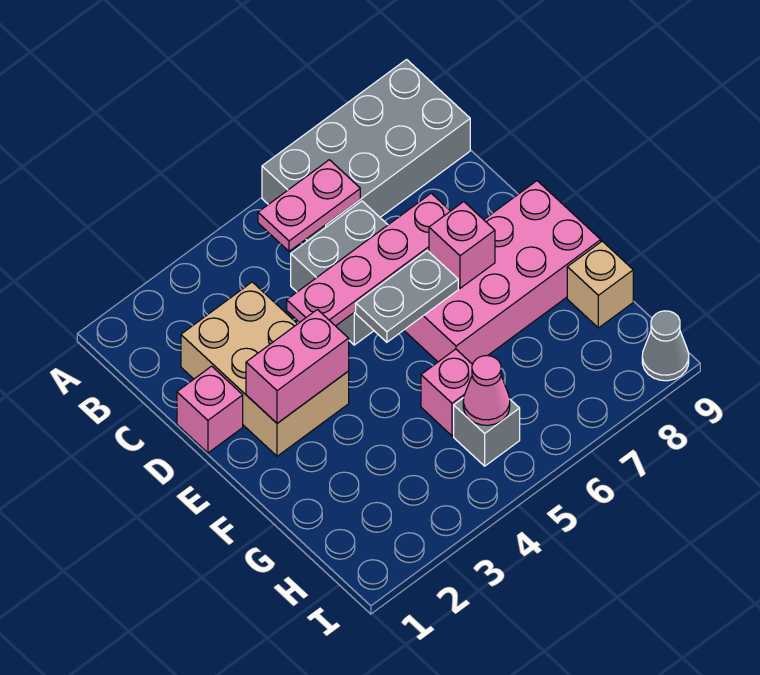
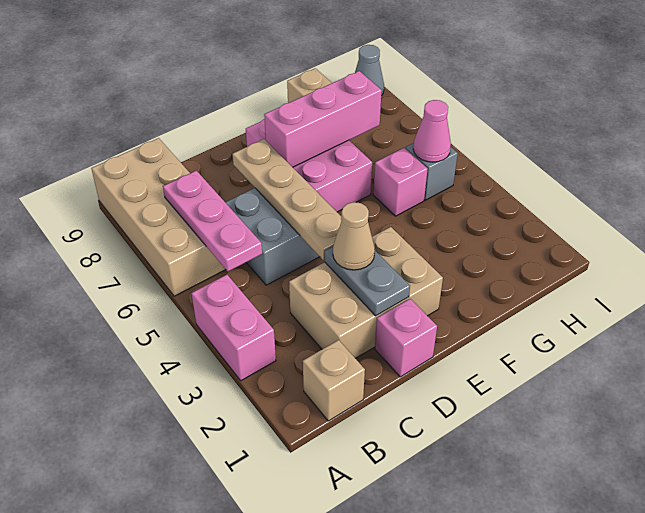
grey brick A6:B9 level 1 -> tan brick A6:B9 level 1
none -> tan brick B1 level 1
pink plate B5:B6 level 2 -> pink plate B5:B7 level 2
none -> tan cone D3 level 3
pink plate D4:D7 level 2 -> tan plate D4:D7 level 2
pink brick E2:E3 level 2 -> pink brick A3:A4 level 1
grey plate E5:E6 level 2 -> grey plate D2:D3 level 2
pink brick E6:F9 level 1 -> pink brick E6:F8 level 1
pink brick E7 level 2 -> pink brick E7:G7 level 2

